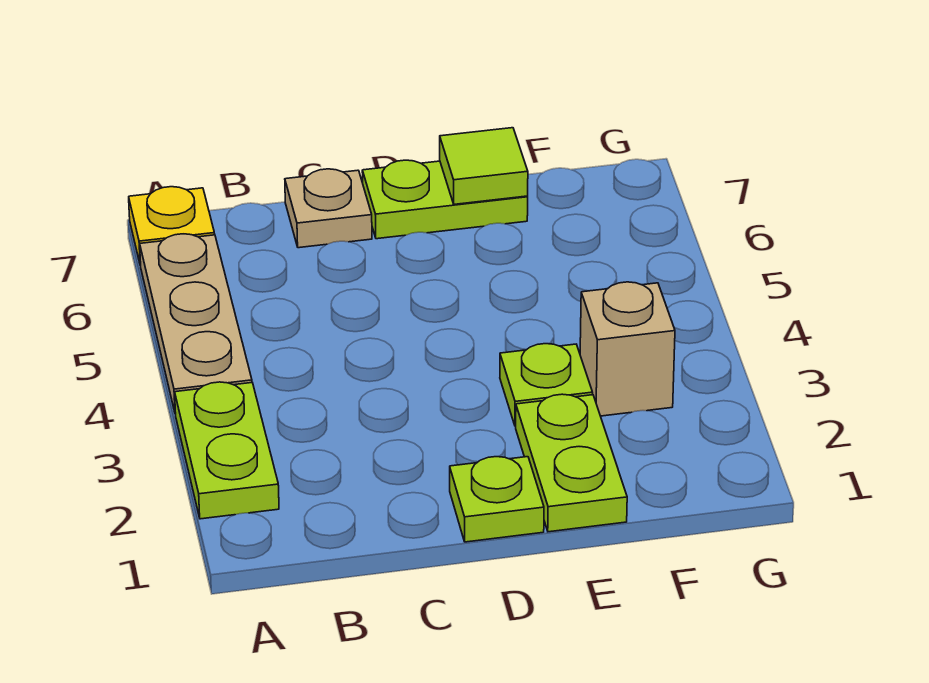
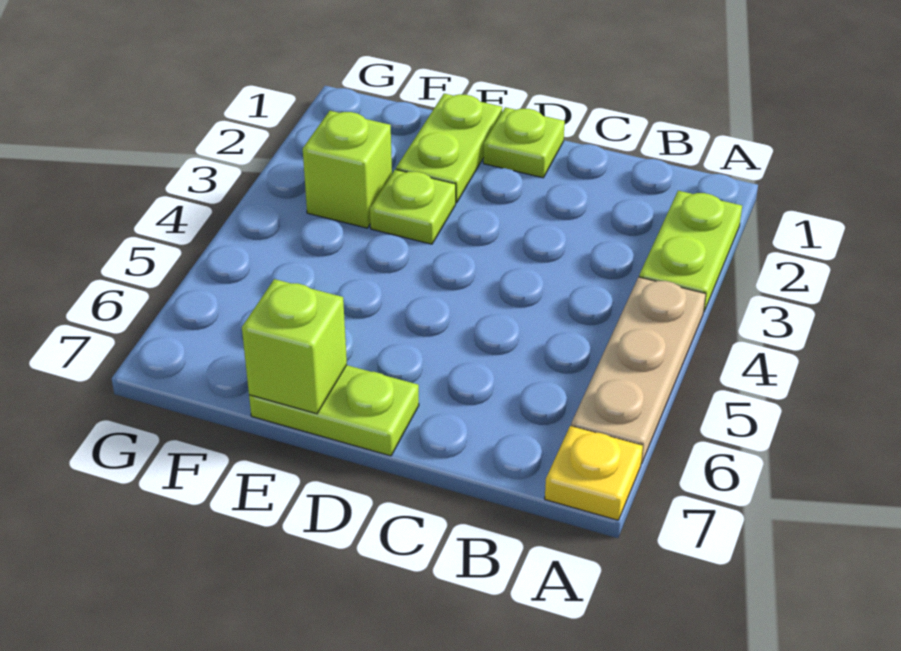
tan plate C7 level 1 -> none
lime tile E7 level 2 -> lime brick E7 level 2
tan brick F3 level 1 -> lime brick F3 level 1

